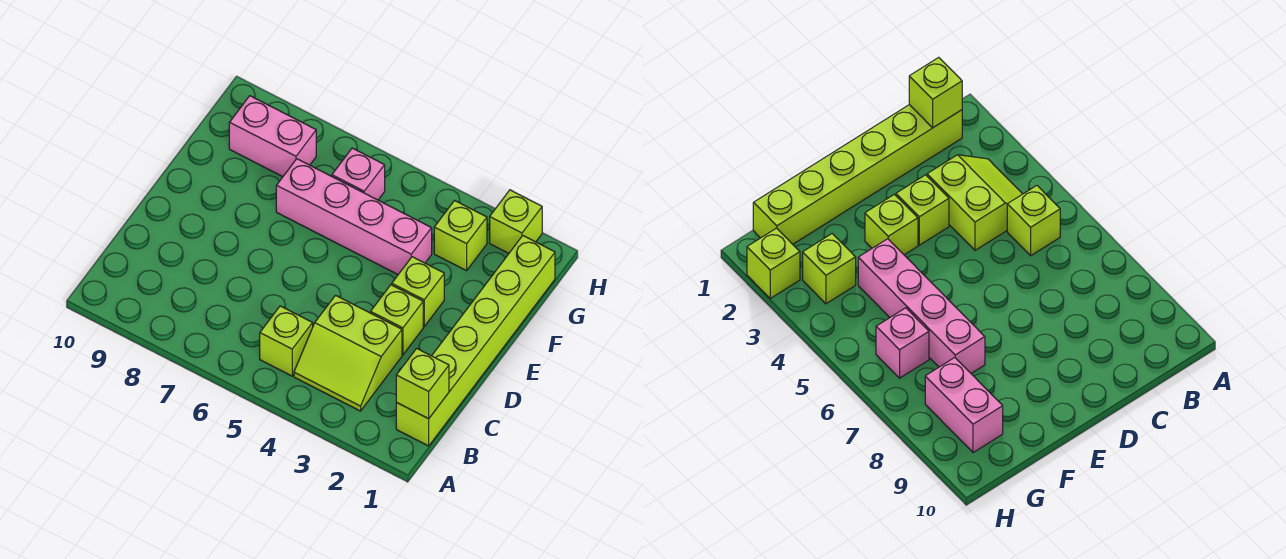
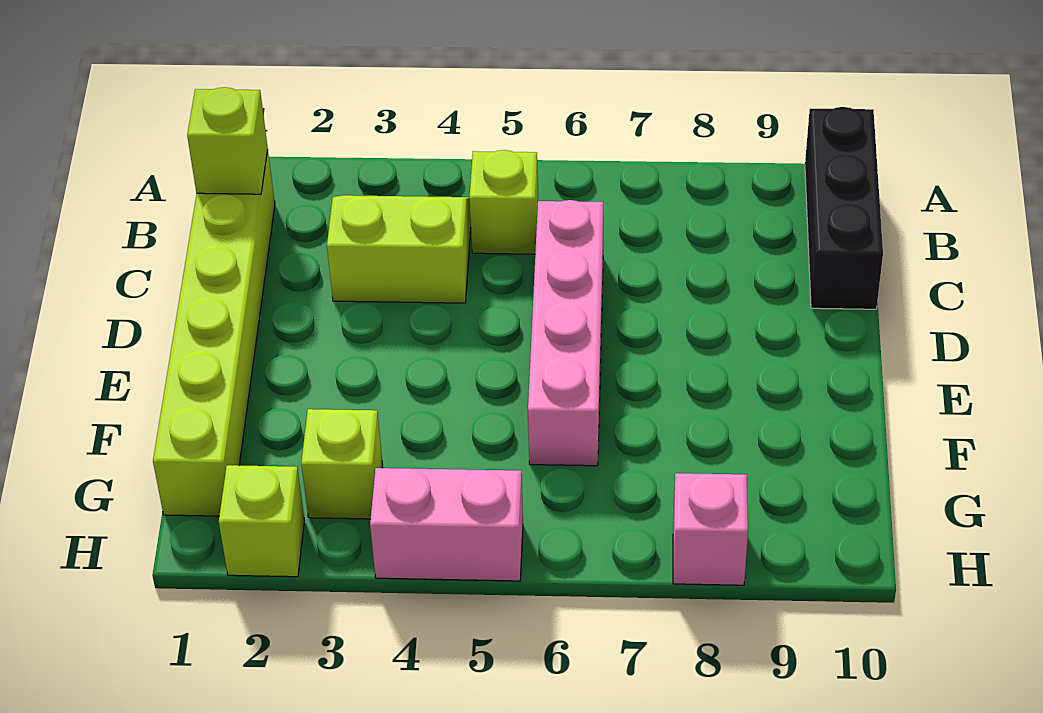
none -> black brick A10:C10 level 1
lime brick D3 level 1 -> none
lime brick E3 level 1 -> none
pink brick F4:F7 level 1 -> pink brick C6:F6 level 1
pink brick G6 level 1 -> pink brick H8 level 1
pink brick G8:G9 level 1 -> pink brick H4:H5 level 1

